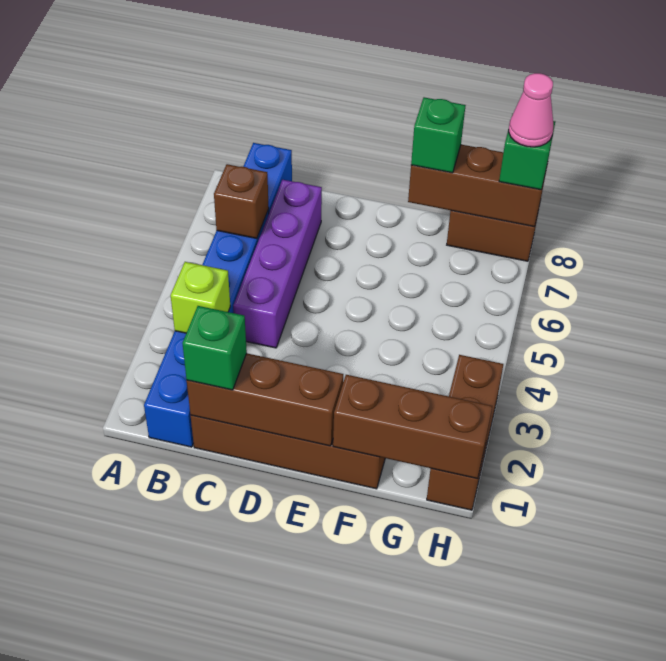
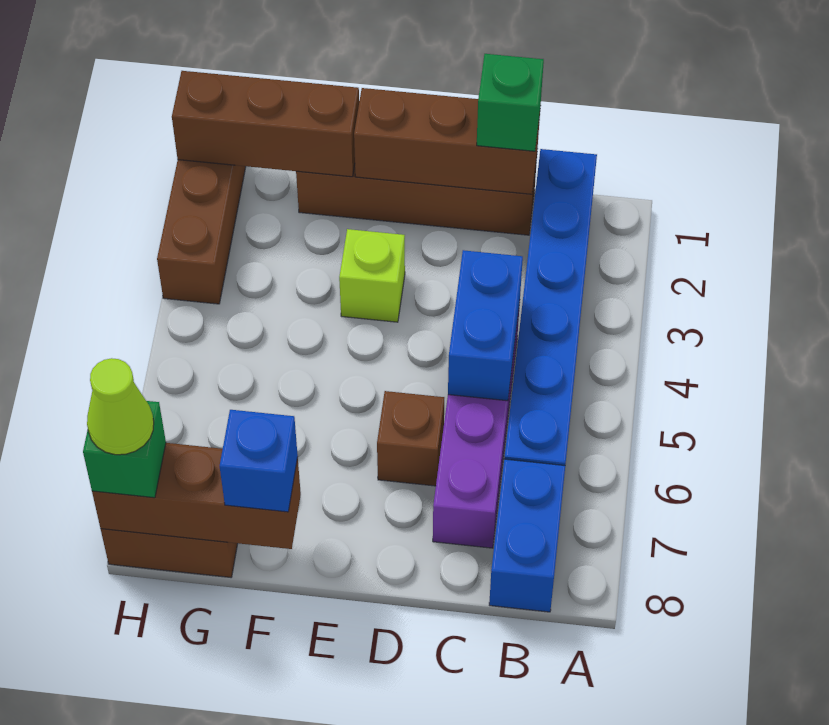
lime brick B3 level 2 -> lime brick E3 level 1
brown brick B6 level 2 -> brown brick D6 level 1
none -> blue brick C4:C5 level 2
green brick F8 level 3 -> blue brick F8 level 3
pink cone H8 level 4 -> lime cone H8 level 4

